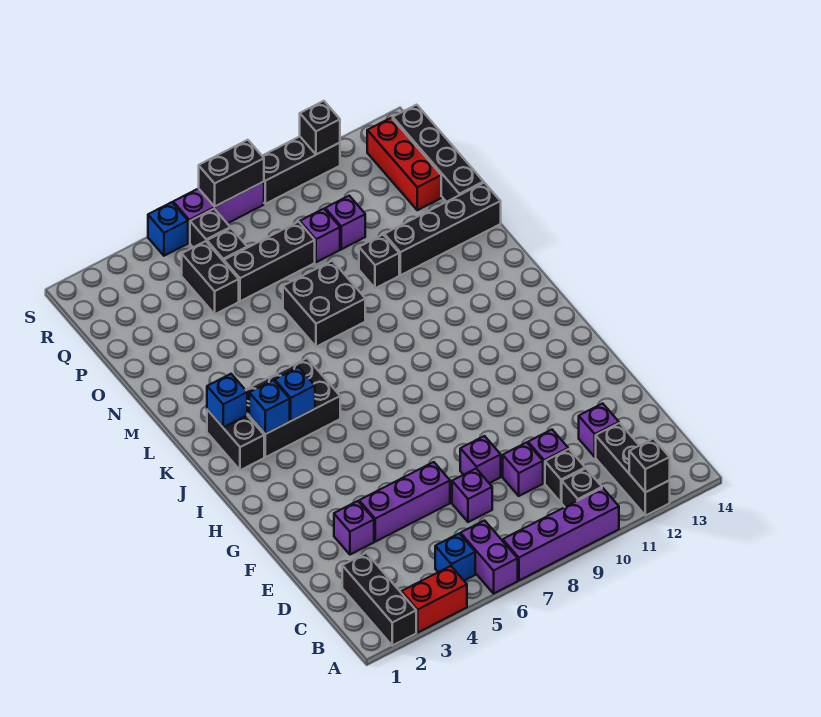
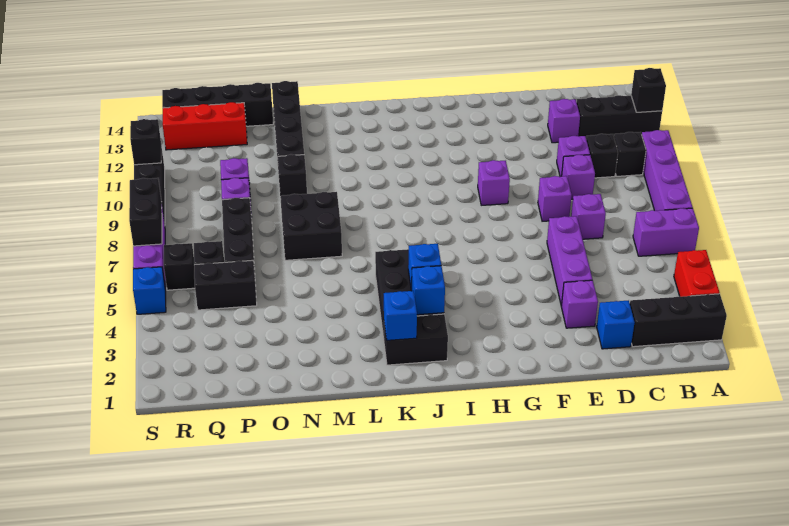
blue brick B5 level 1 -> blue brick D2 level 1
none -> purple brick G9 level 1

